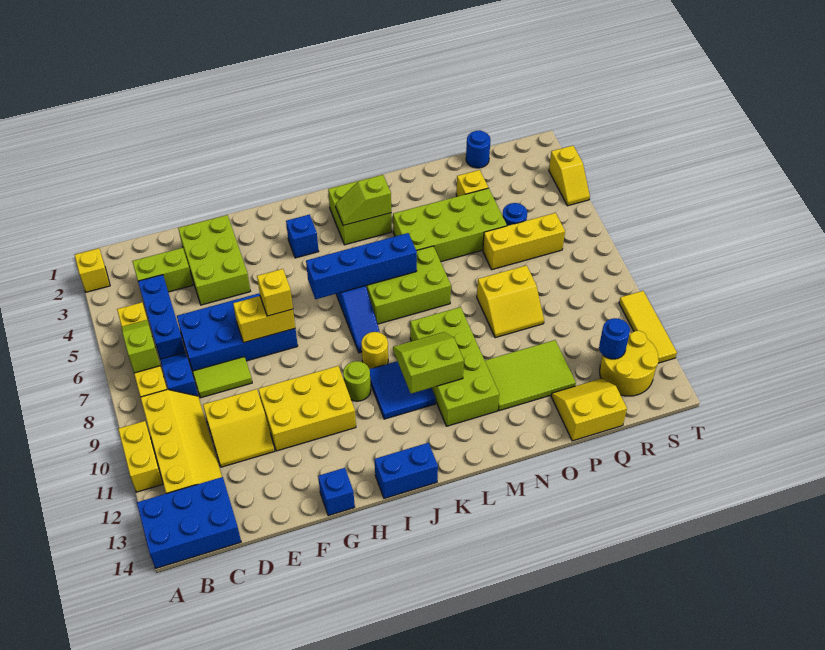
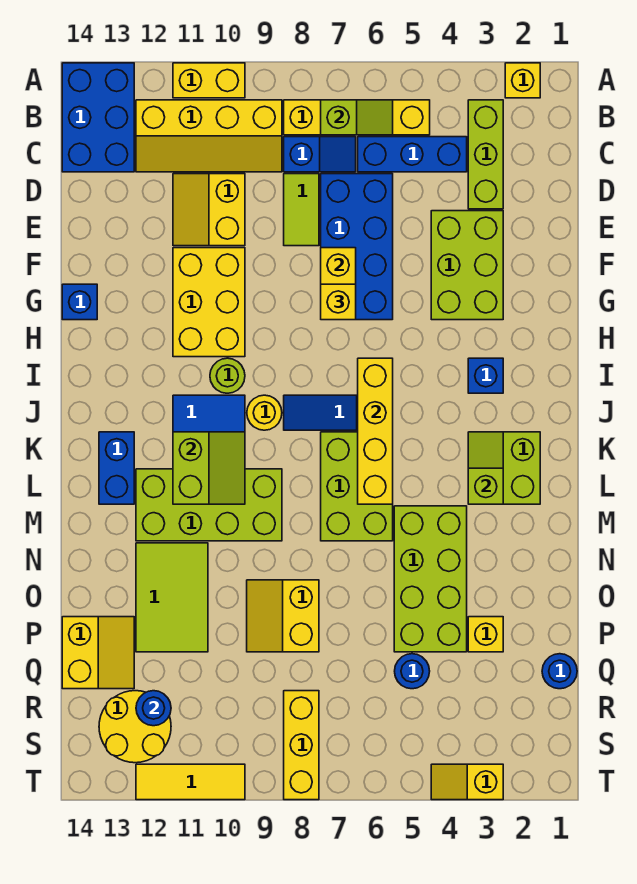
lime brick C3:D3 level 1 -> lime brick B3:D3 level 1
lime brick E2:F4 level 1 -> lime brick E3:G4 level 1
blue brick I6:L6 level 2 -> yellow brick I6:L6 level 2
blue brick I14:J14 level 1 -> blue brick K13:L13 level 1
yellow brick P6:R6 level 1 -> yellow brick R8:T8 level 1

